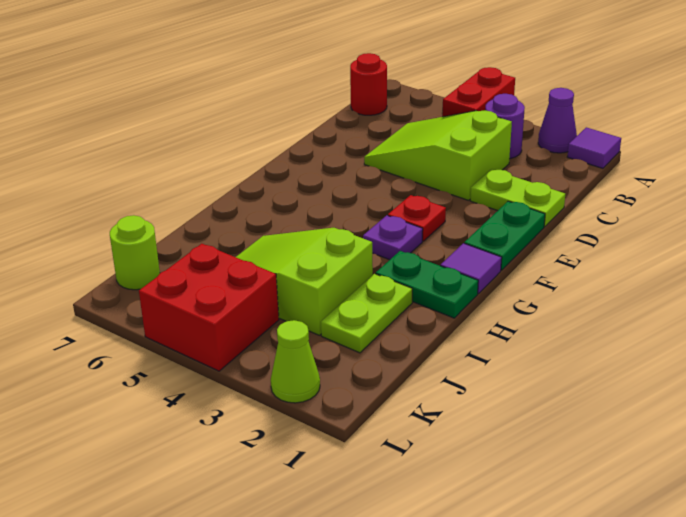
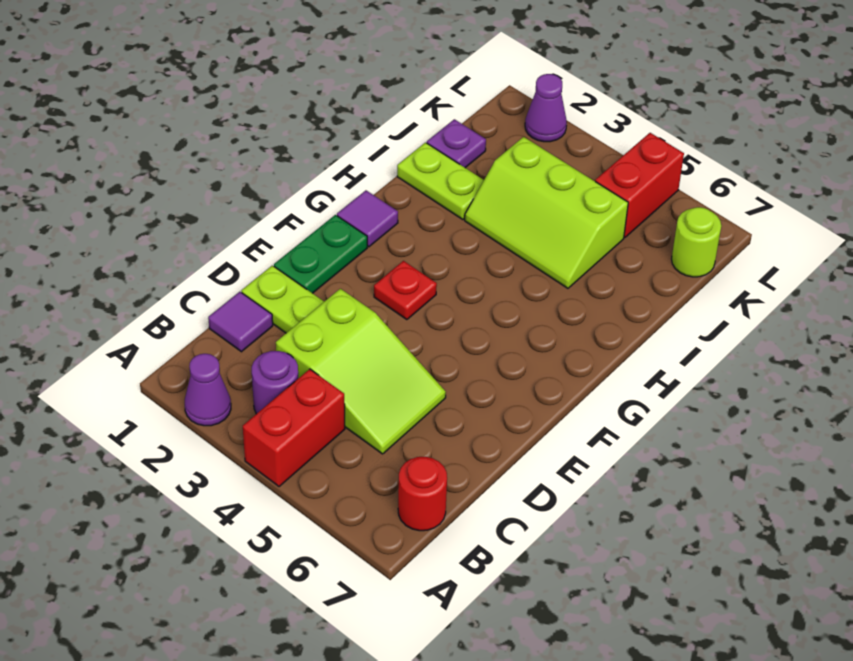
purple tile A1 level 1 -> purple tile C1 level 1
purple plate G3 level 1 -> purple plate J1 level 1
green plate H1:H2 level 1 -> none
lime plate I2:J2 level 1 -> lime plate I1:I2 level 1
lime slope I3:J5 level 1 top 3 -> lime slope I3:J5 level 1 top J
red brick K4:L5 level 1 -> red brick K5:L5 level 1
lime cone L2 level 1 -> purple cone L2 level 1

